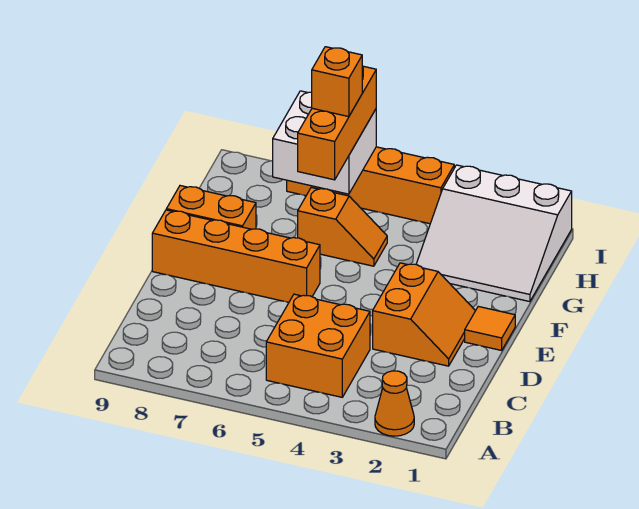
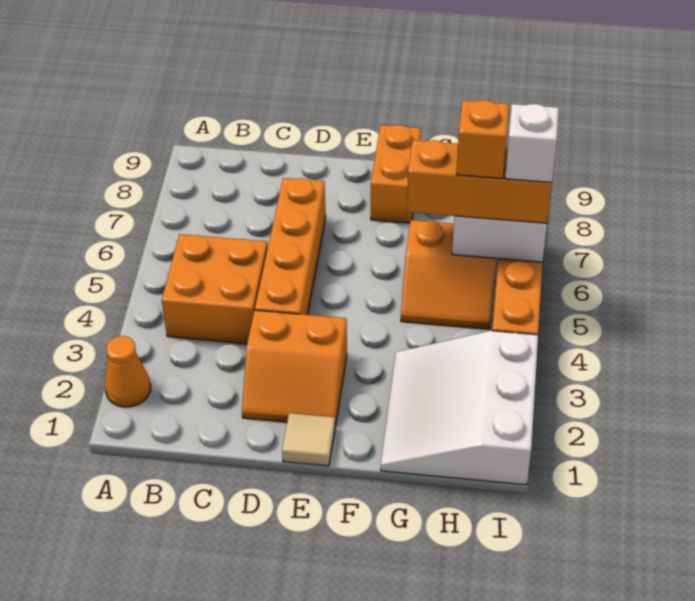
orange tile E1 level 1 -> tan tile E1 level 1
orange brick E6:E9 level 1 -> orange brick D4:D7 level 1
orange slope G5:G6 level 1 top 6 -> orange slope G5:H6 level 1 top 6
none -> white brick I6 level 4

